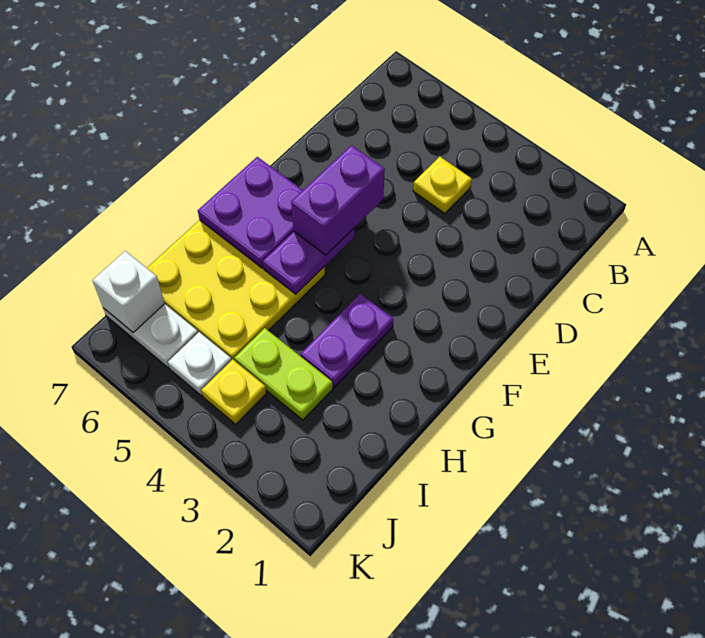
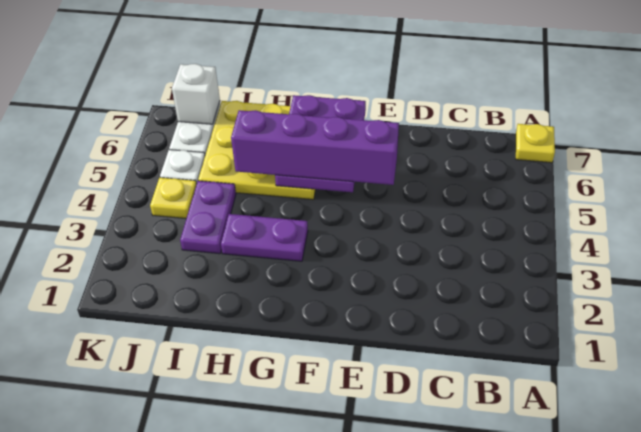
yellow plate C4 level 1 -> yellow plate A7 level 1
purple brick E5:F5 level 3 -> purple brick E5:H5 level 3
lime plate I3:I4 level 1 -> purple plate I3:I4 level 1

